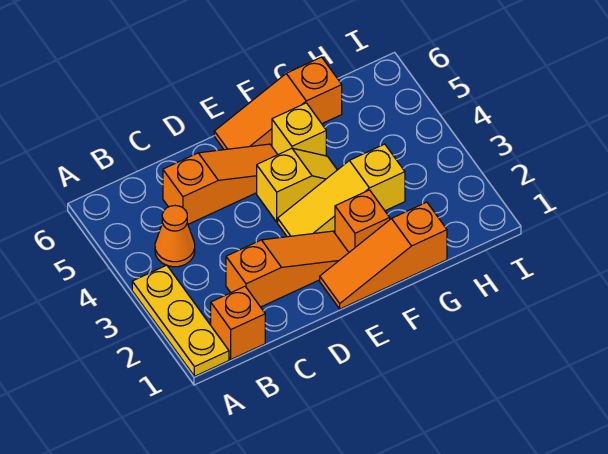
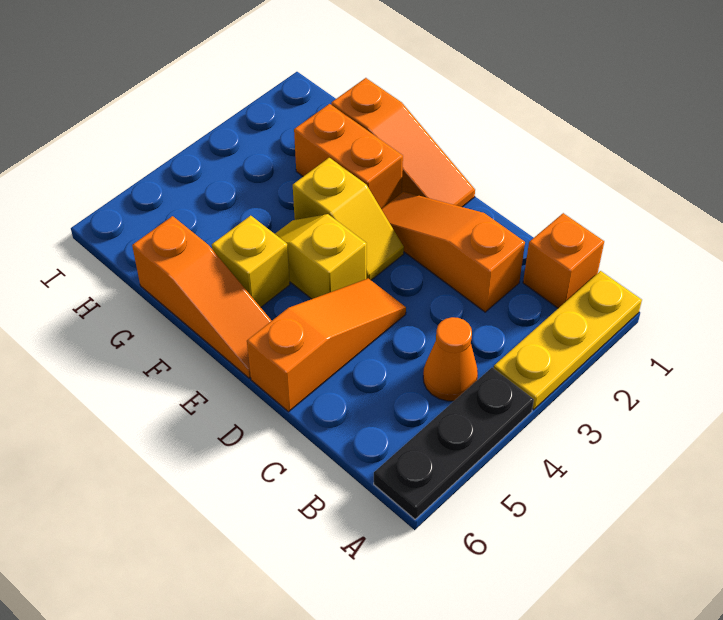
none -> black plate A4:A6 level 1
orange slope C5:E5 level 1 top C -> orange slope D4:D6 level 1 top 6
yellow slope E3:G3 level 1 top G -> yellow slope E3:F3 level 1 top F
orange brick F2 level 1 -> orange brick F2:G2 level 1

